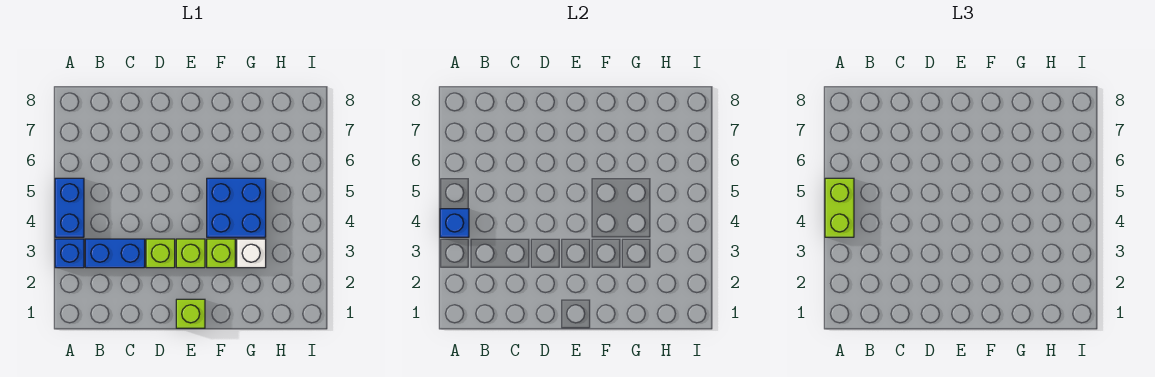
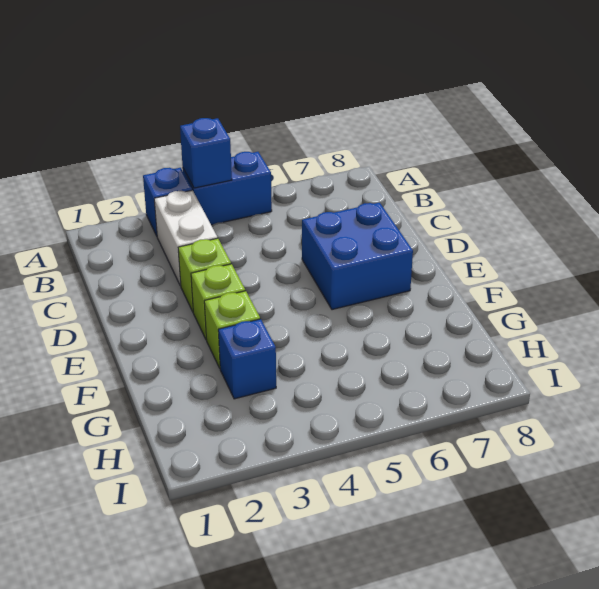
lime brick A4:A5 level 3 -> none
blue brick B3:C3 level 1 -> white brick B3:C3 level 1
lime brick E1 level 1 -> none
blue brick F4:G5 level 1 -> blue brick D6:E7 level 1
white brick G3 level 1 -> blue brick G3 level 1

